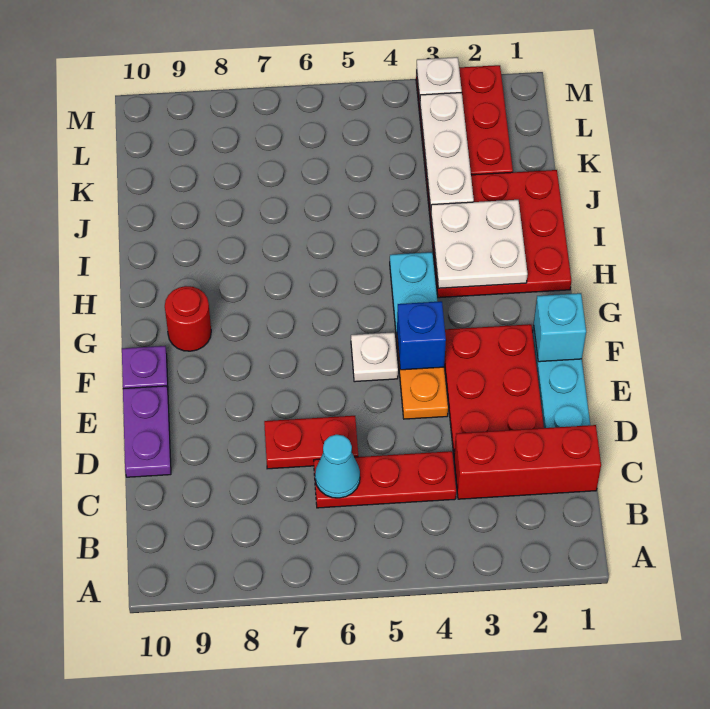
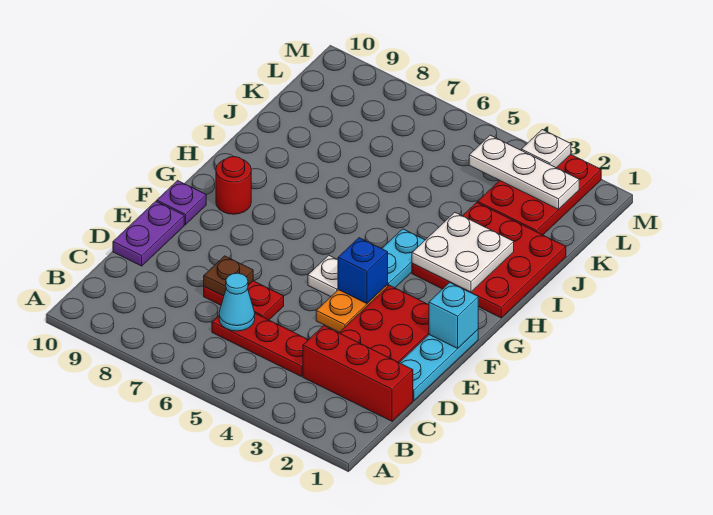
none -> brown plate D7 level 2
white plate J3:L3 level 2 -> white plate L2:L4 level 2

